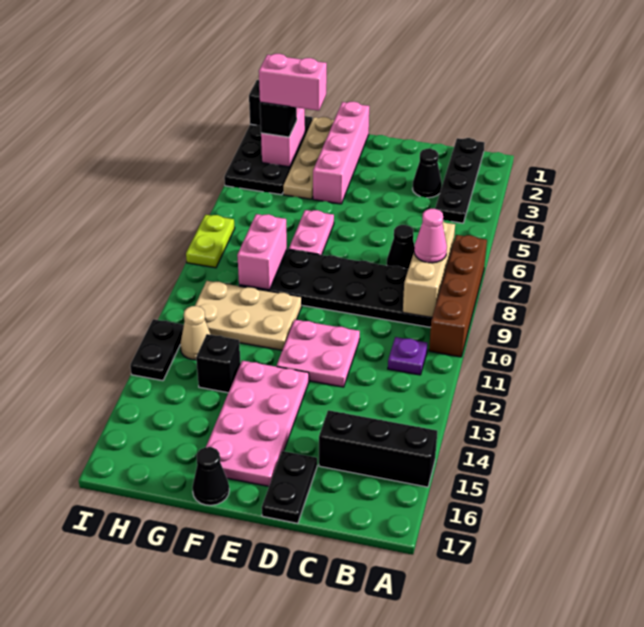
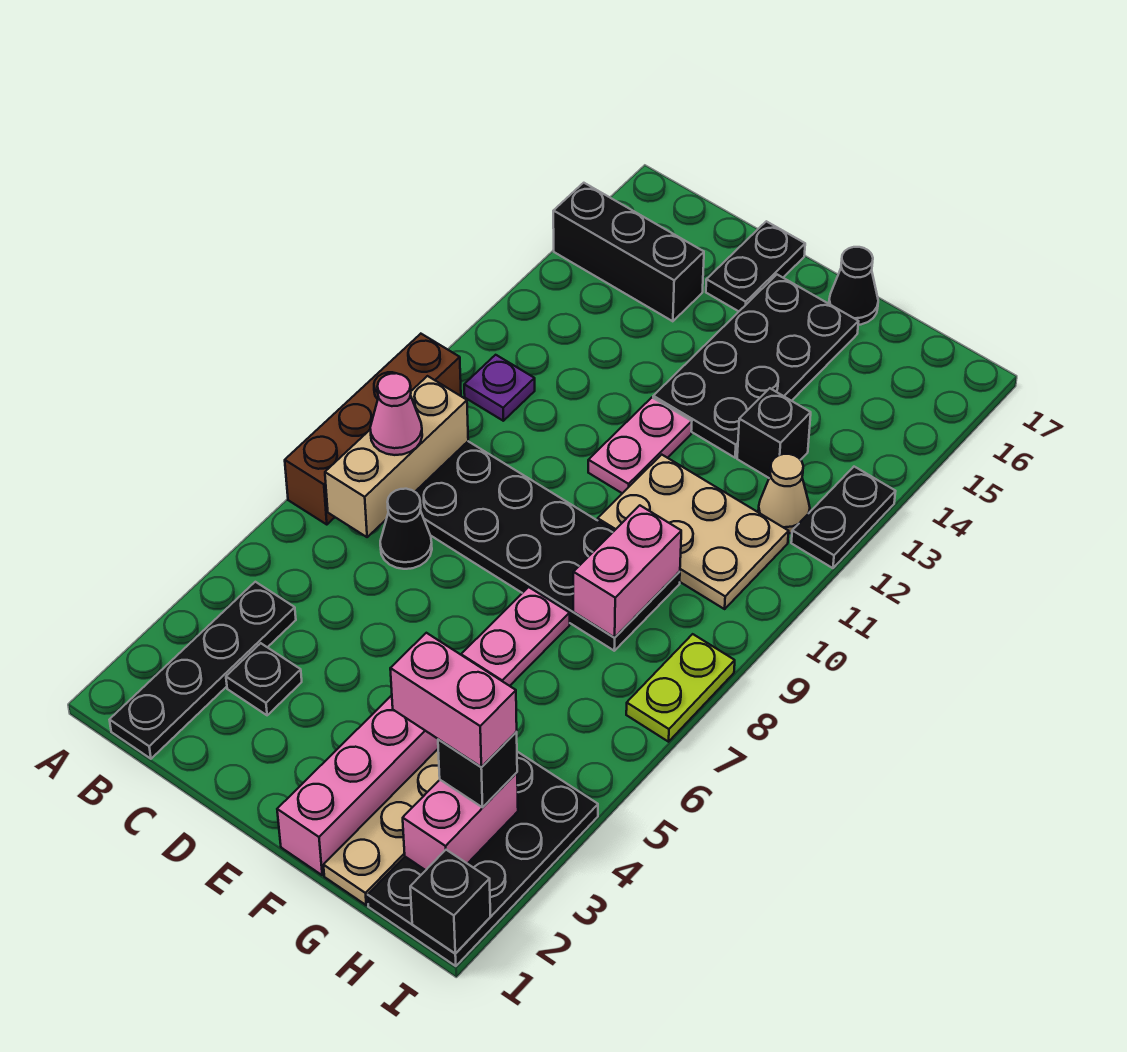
black cone C3 level 1 -> black plate C3 level 1
pink plate D11:E12 level 1 -> pink plate E11:E12 level 1
pink plate E13:F16 level 1 -> black plate E13:F16 level 1

